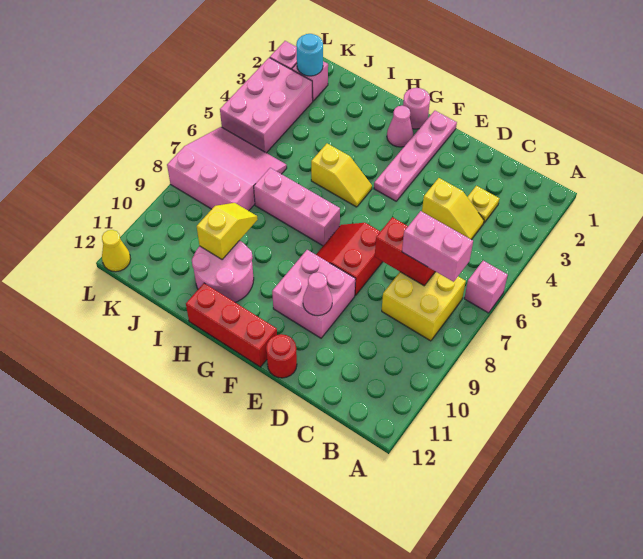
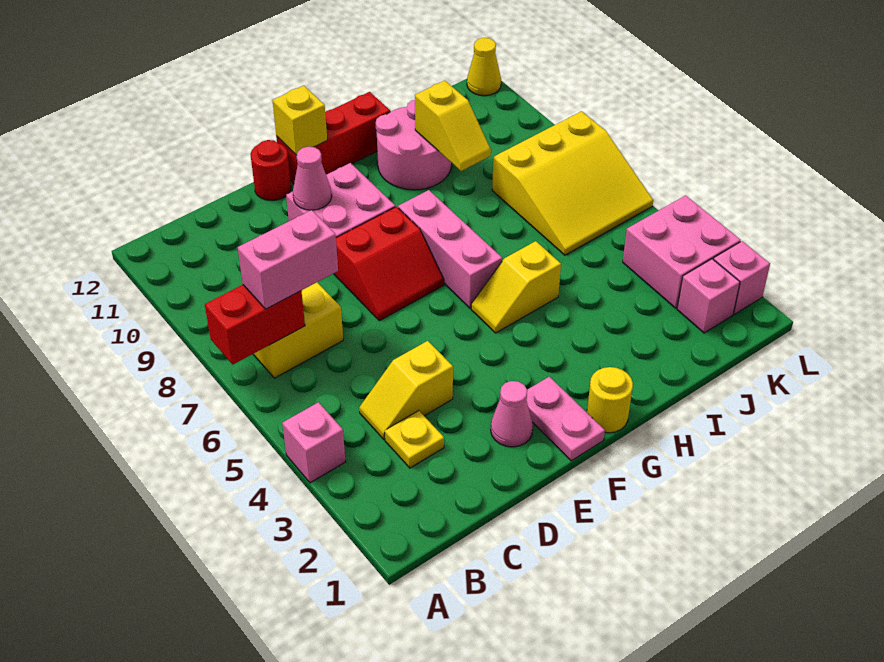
pink brick A6 level 1 -> pink brick A4 level 1
red brick C7:D7 level 2 -> red brick A7:B7 level 2
red slope E7:F8 level 1 top E -> red slope E7:F8 level 1 top 8
pink plate F1:F4 level 1 -> pink plate F1:F2 level 1
none -> yellow brick F12 level 2
pink round brick G1 level 1 -> yellow round brick G1 level 1
pink cone G2 level 1 -> pink cone E2 level 1
pink brick G7:I7 level 1 -> pink brick G6:G8 level 1
pink slope J6:L8 level 1 top 8 -> yellow slope J6:L8 level 1 top 8
cyan round brick K2 level 2 -> none
pink brick K3:L5 level 1 -> pink brick K3:L4 level 1

